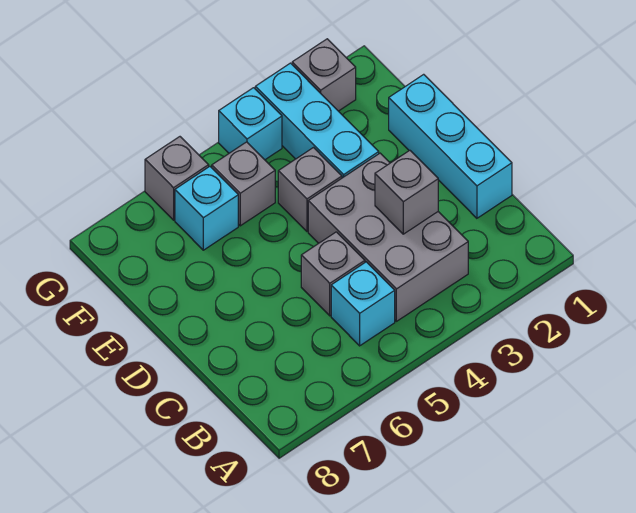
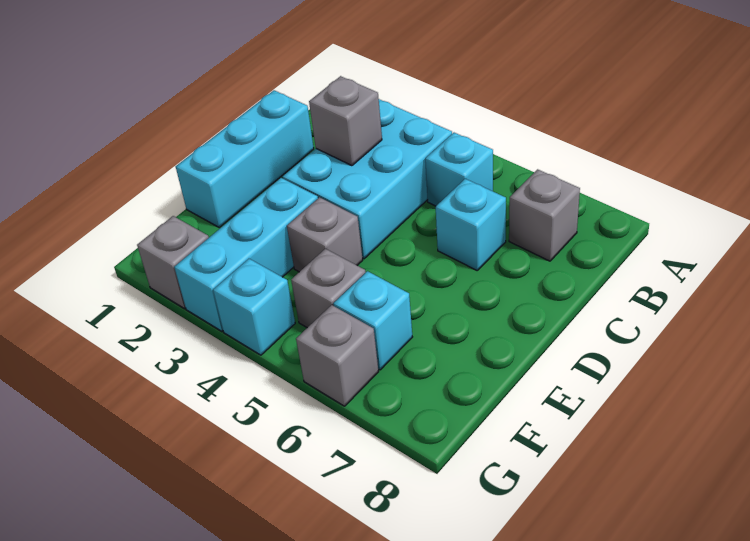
grey brick B3:D4 level 1 -> cyan brick B3:D4 level 1
grey brick C5 level 1 -> grey brick B7 level 1
none -> cyan brick C6 level 1

